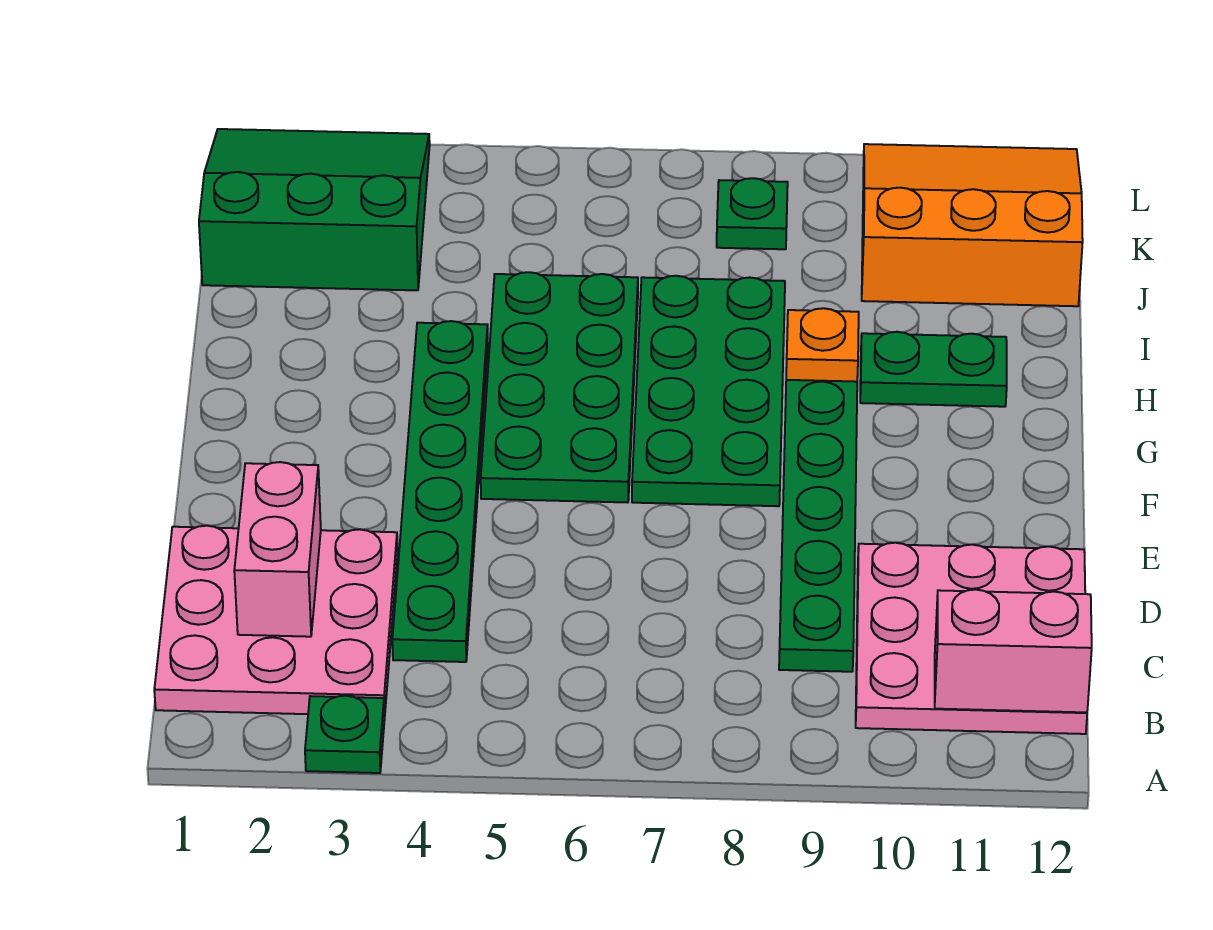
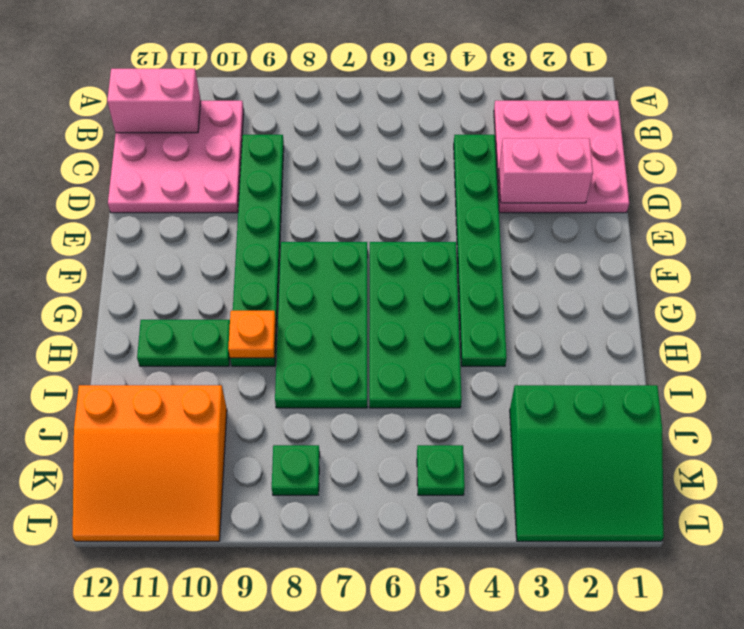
green plate A3 level 1 -> green plate K5 level 1
pink brick C2:D2 level 2 -> pink brick D2:D3 level 2

